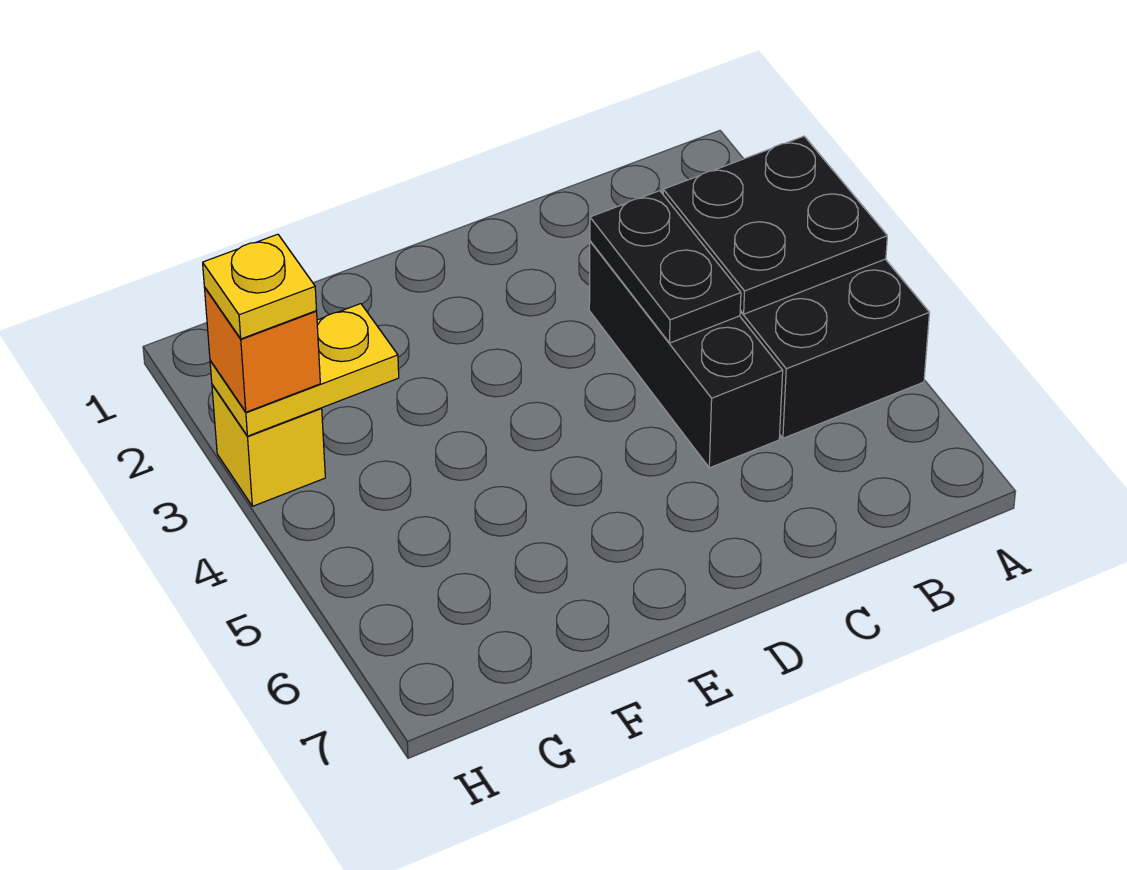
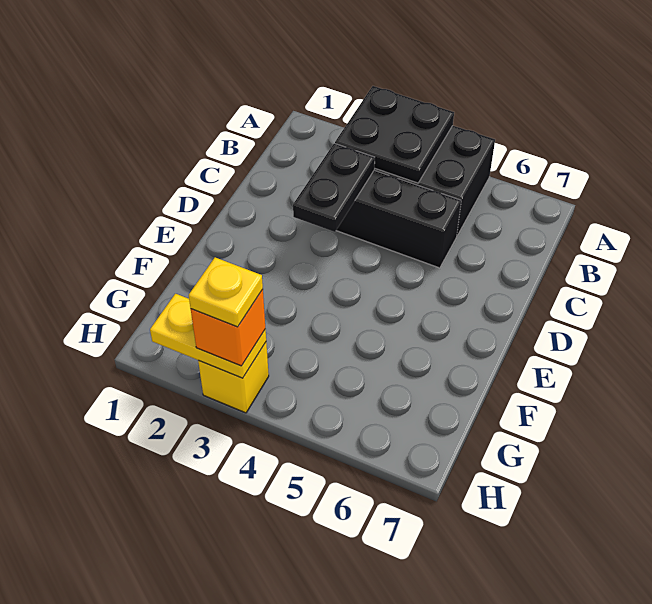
black plate C3:C4 level 2 -> black plate C3:D3 level 2
yellow plate G3:H3 level 2 -> yellow plate H2:H3 level 2

